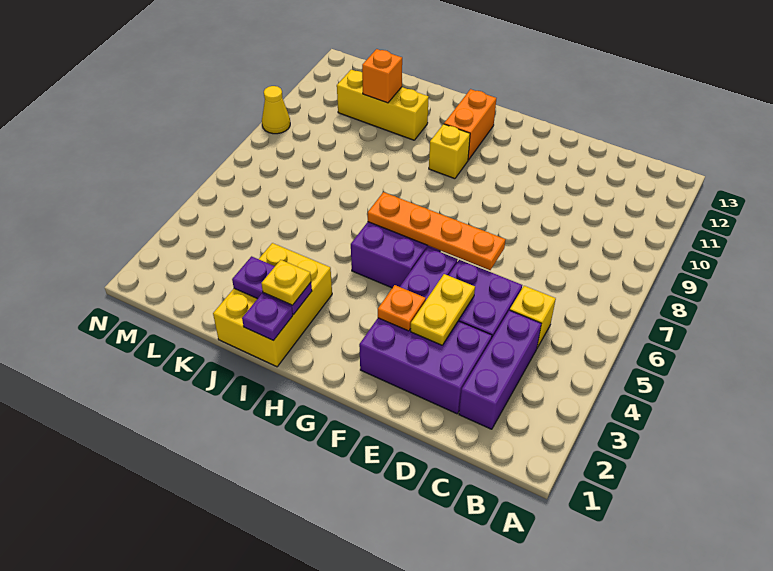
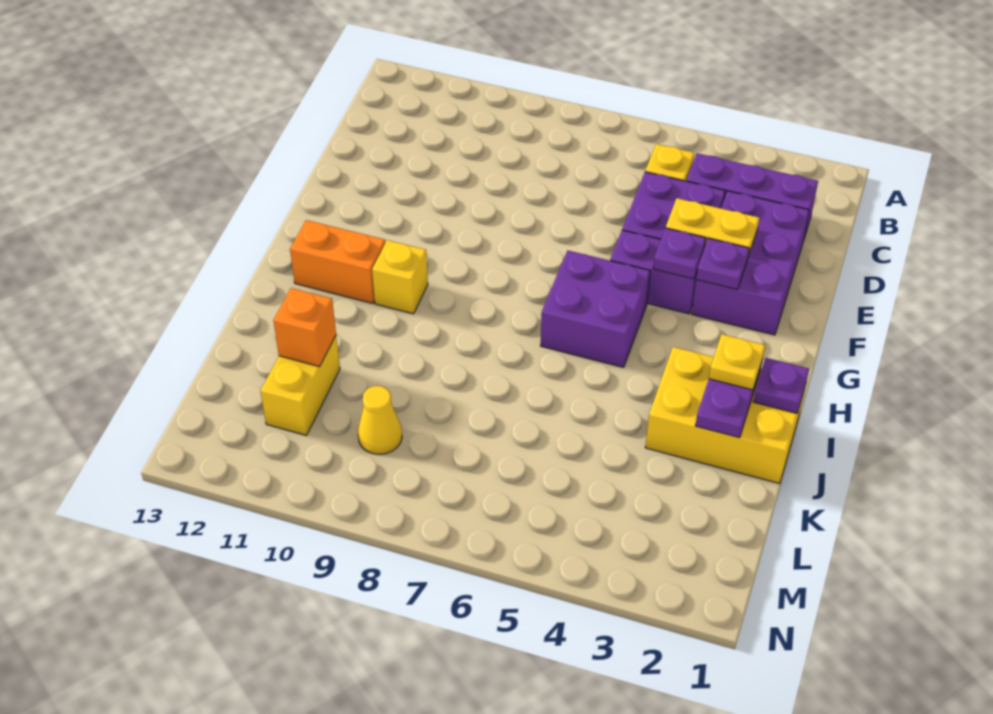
orange plate E6:H6 level 2 -> none
orange plate F3 level 2 -> purple plate F3 level 2
none -> purple plate F4 level 2
yellow brick J11:L11 level 1 -> yellow brick K11:L11 level 1
yellow cone N9 level 1 -> yellow cone L9 level 1

